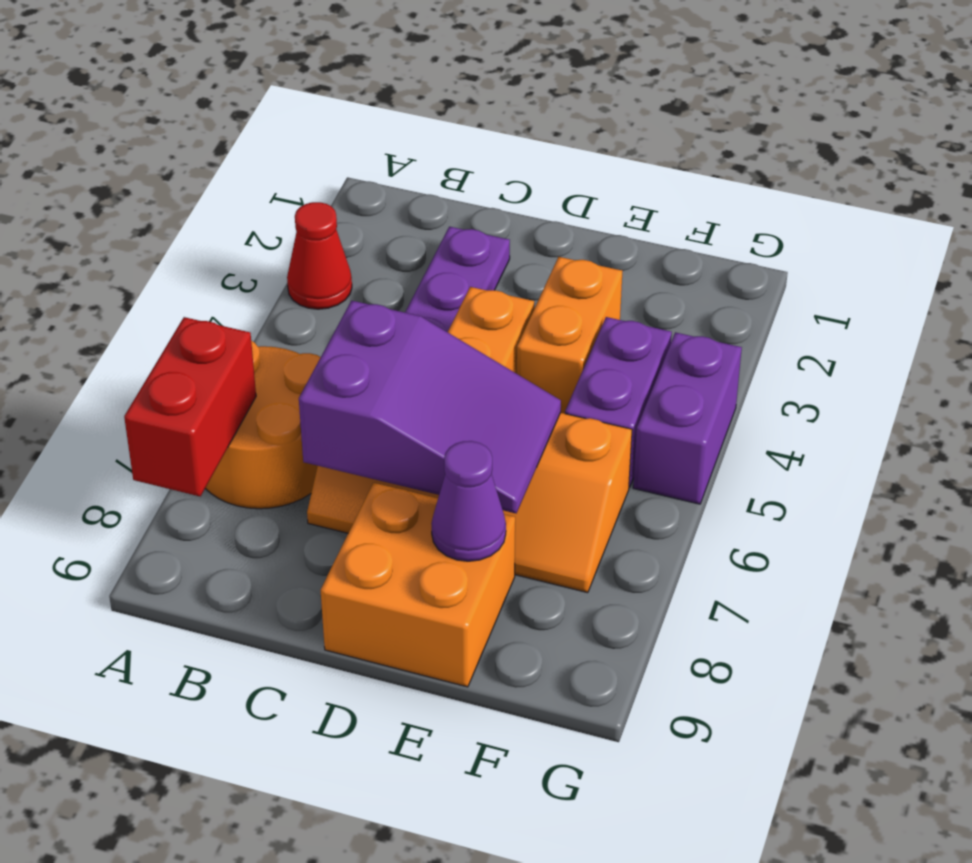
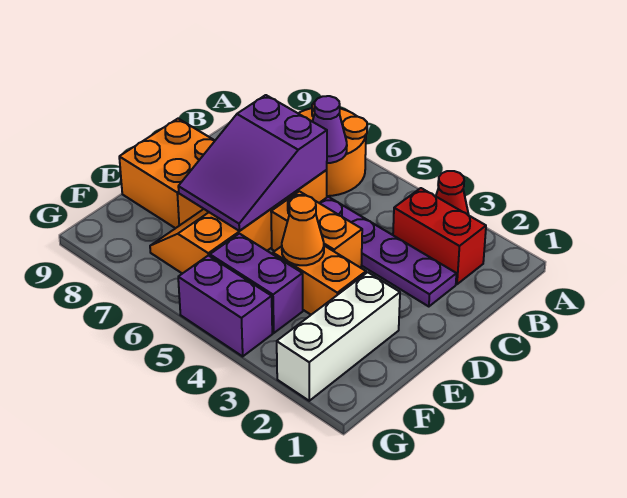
red brick A7:A8 level 2 -> red brick B2:B3 level 1
none -> white brick E2:G2 level 1
none -> orange cone E4 level 2
purple cone E8 level 2 -> purple cone B6 level 2

